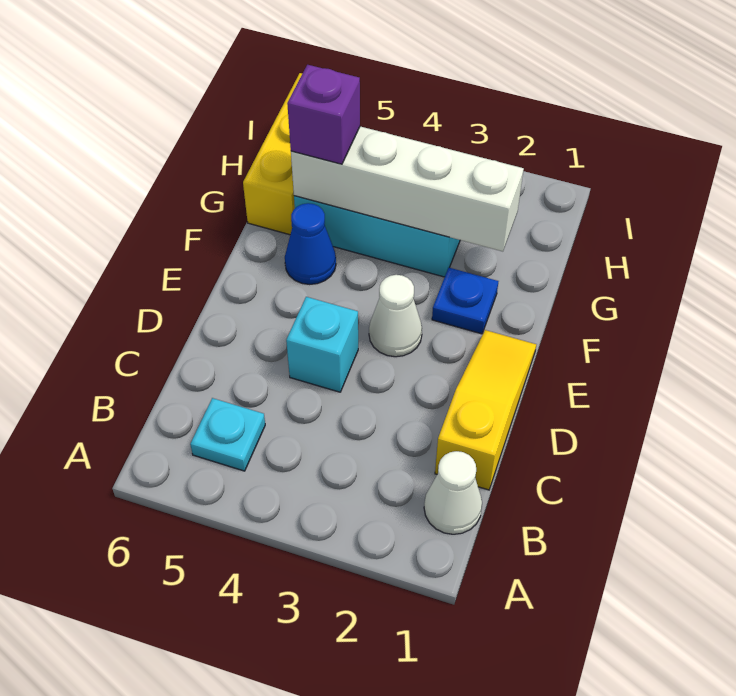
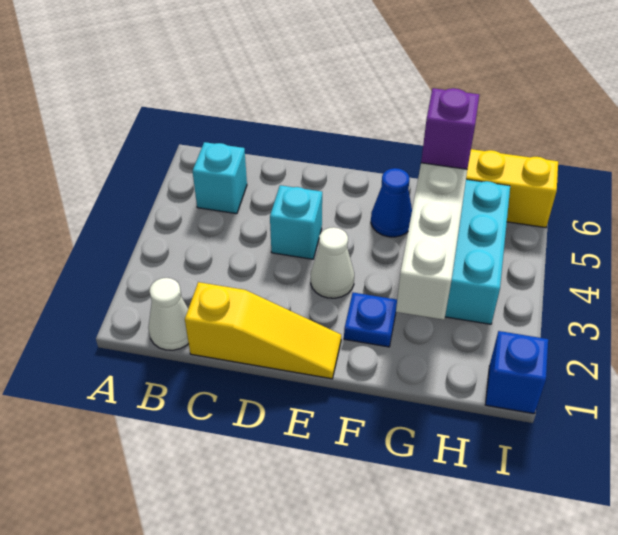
cyan plate B5 level 1 -> cyan brick B5 level 1
none -> blue brick I1 level 1

